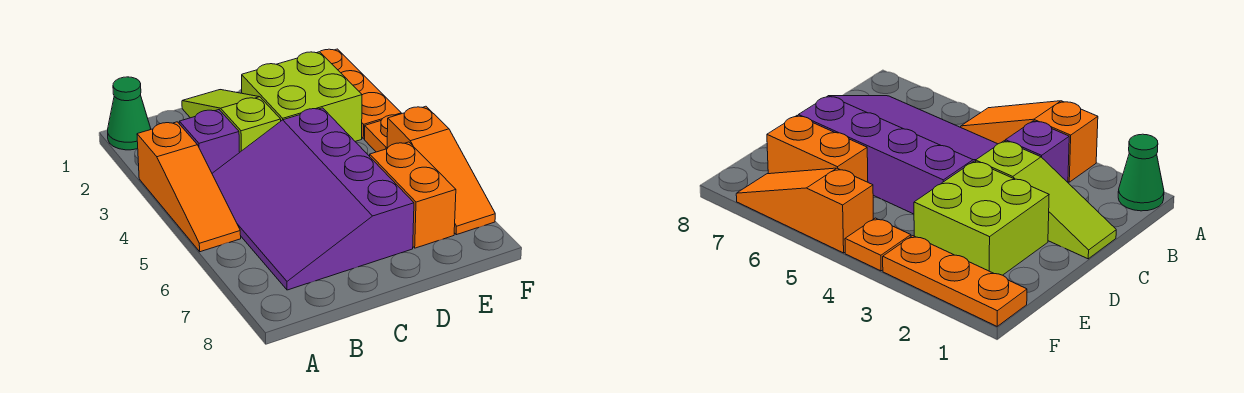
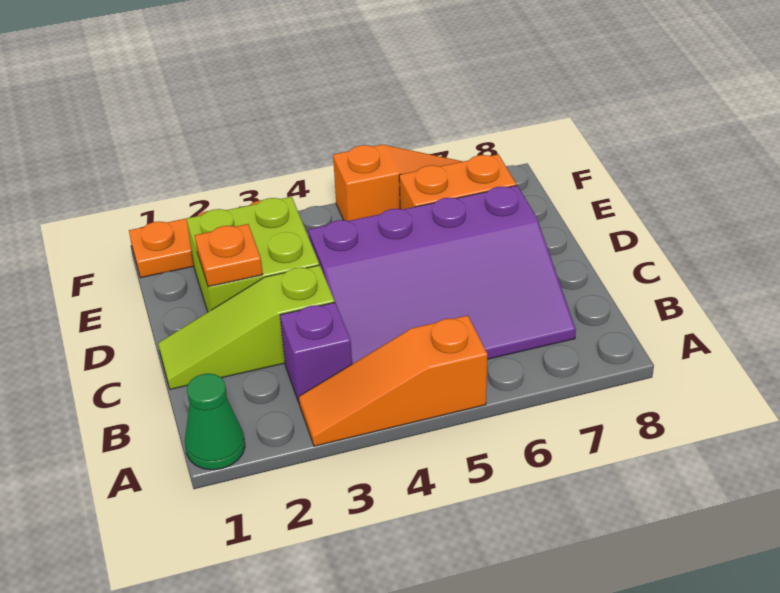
orange slope A3:A5 level 1 top 3 -> orange slope A3:A5 level 1 top 5
orange plate F4 level 1 -> orange plate D2 level 2

